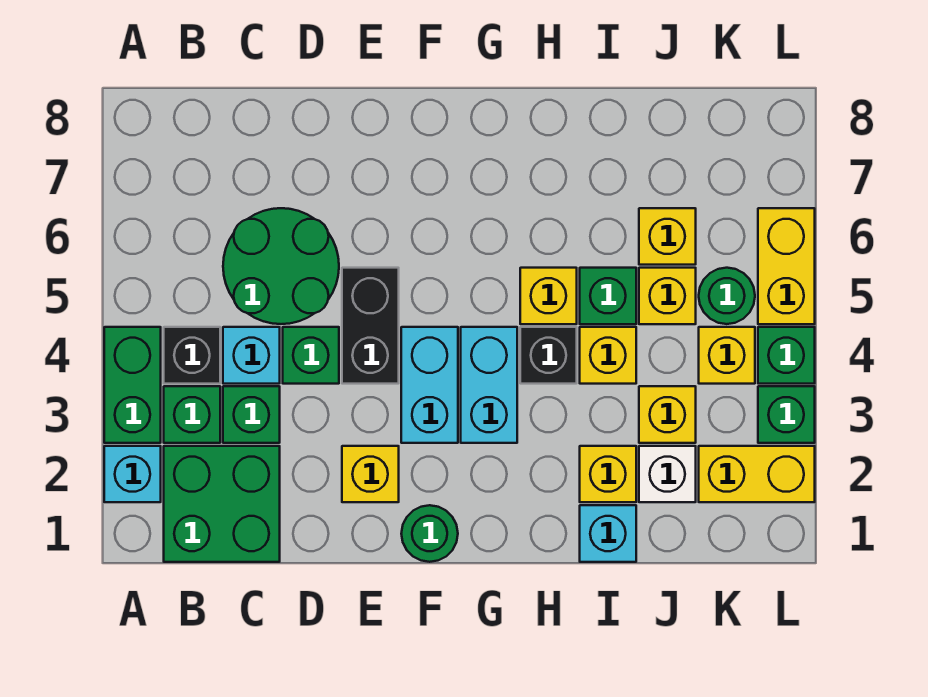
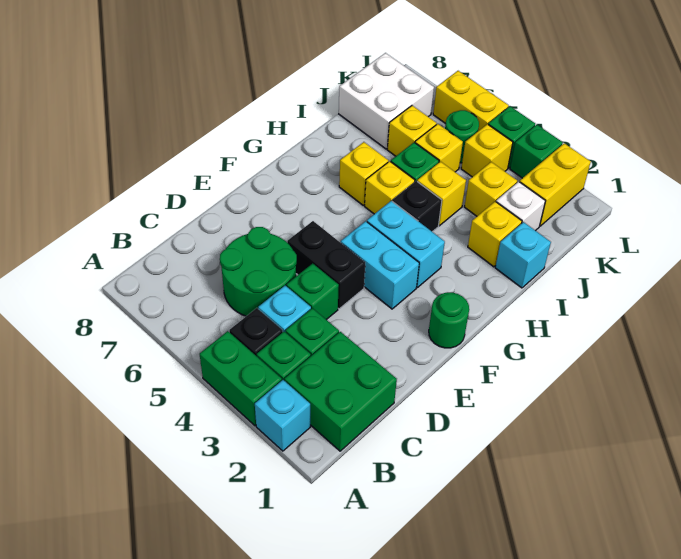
yellow brick E2 level 1 -> yellow brick H6 level 1
none -> white brick J7:K8 level 1

